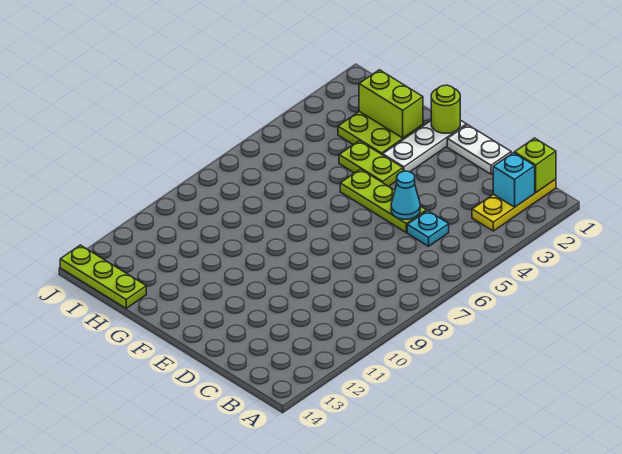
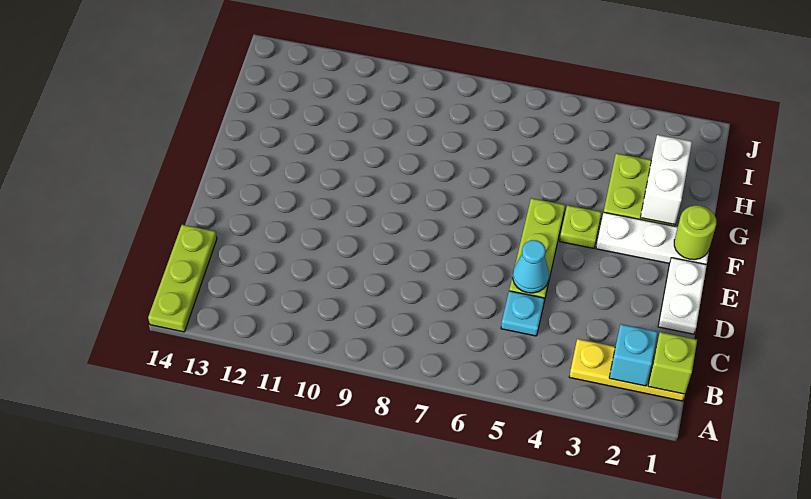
lime plate F4:G4 level 1 -> lime plate F4 level 1
lime brick G2:H2 level 2 -> white brick G2:H2 level 2
lime plate H14:J14 level 1 -> lime plate A14:C14 level 1

